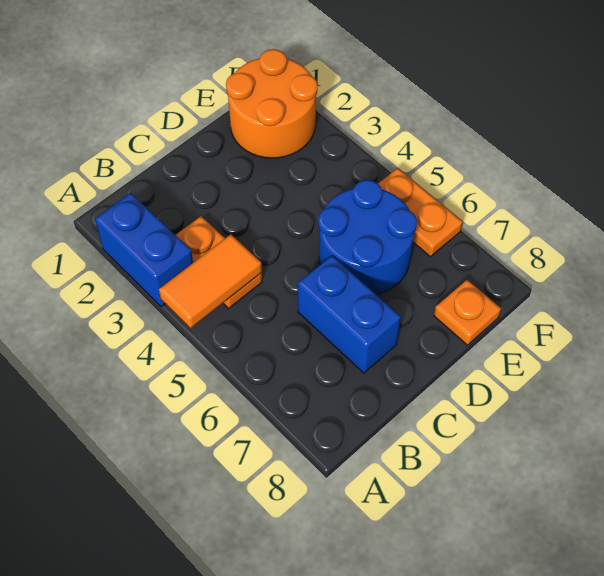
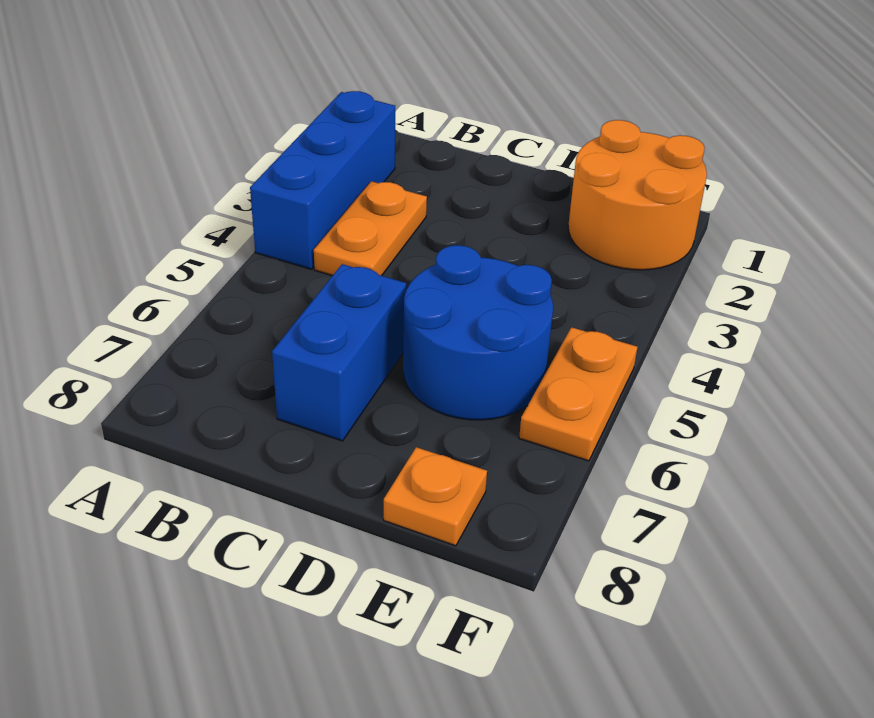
blue brick A2:A3 level 1 -> blue brick A2:A4 level 1
orange tile A4:B4 level 2 -> none

